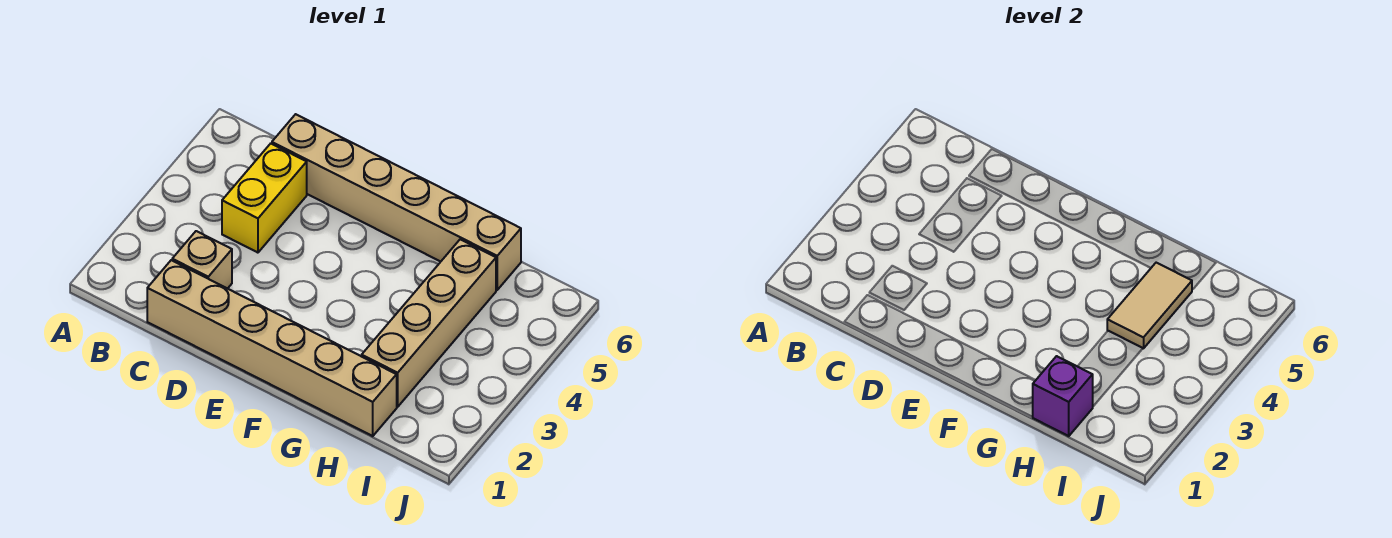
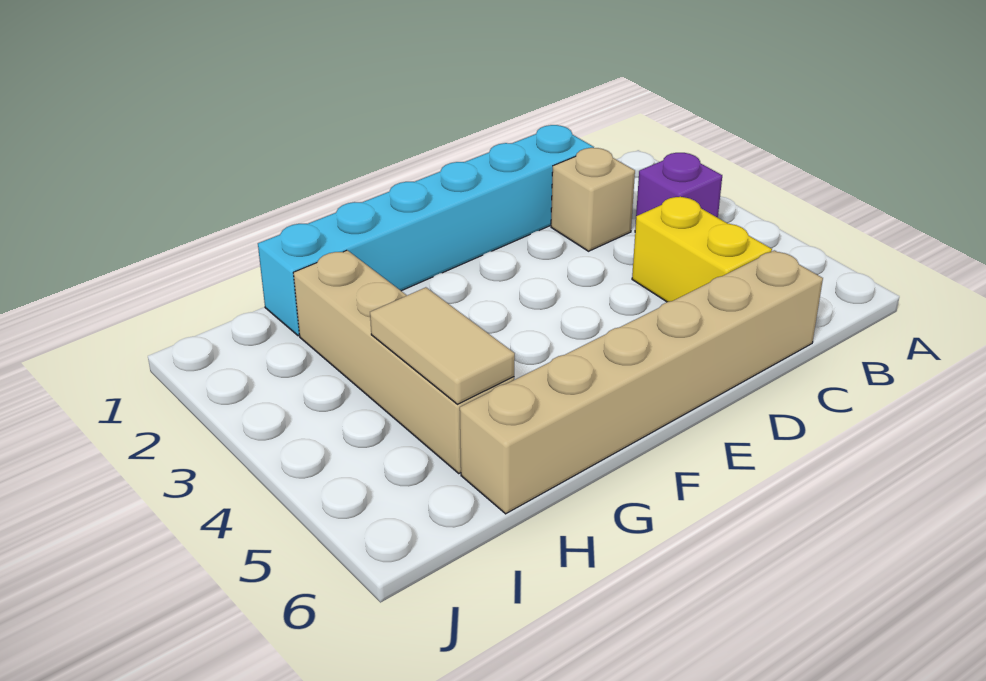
tan brick C1:H1 level 1 -> cyan brick C1:H1 level 1
purple brick H1 level 2 -> purple brick B3 level 1

